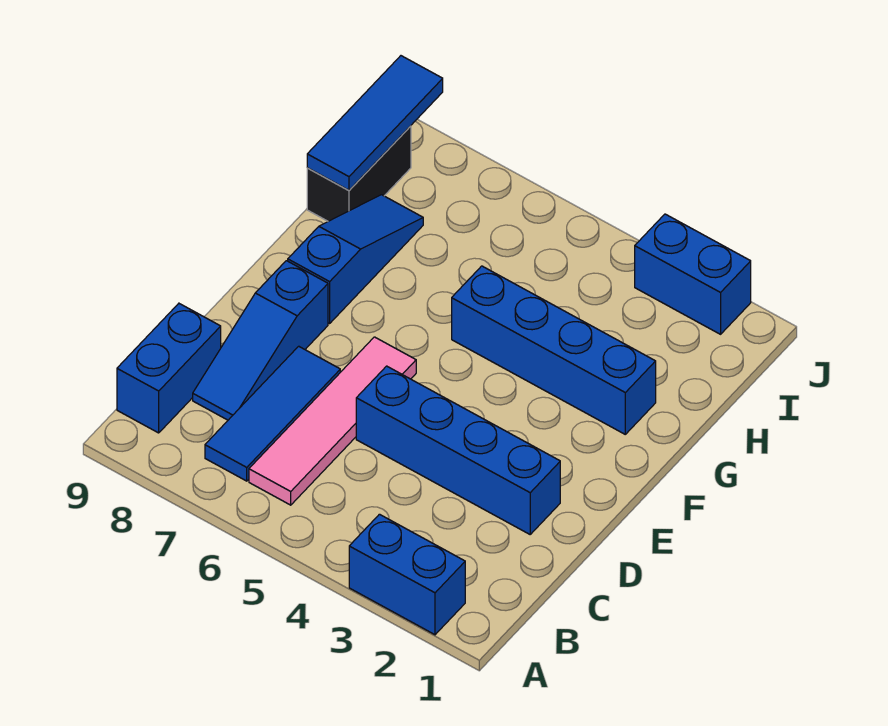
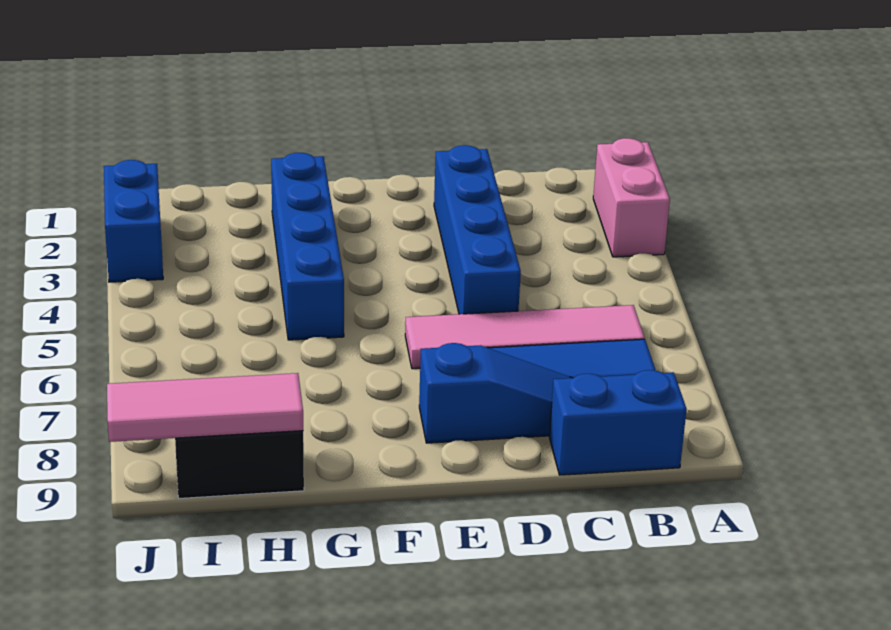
blue brick A2:A3 level 1 -> pink brick A2:A3 level 1
blue slope F8:H8 level 1 top F -> none
blue tile H9:J9 level 2 -> pink tile H9:J9 level 2

